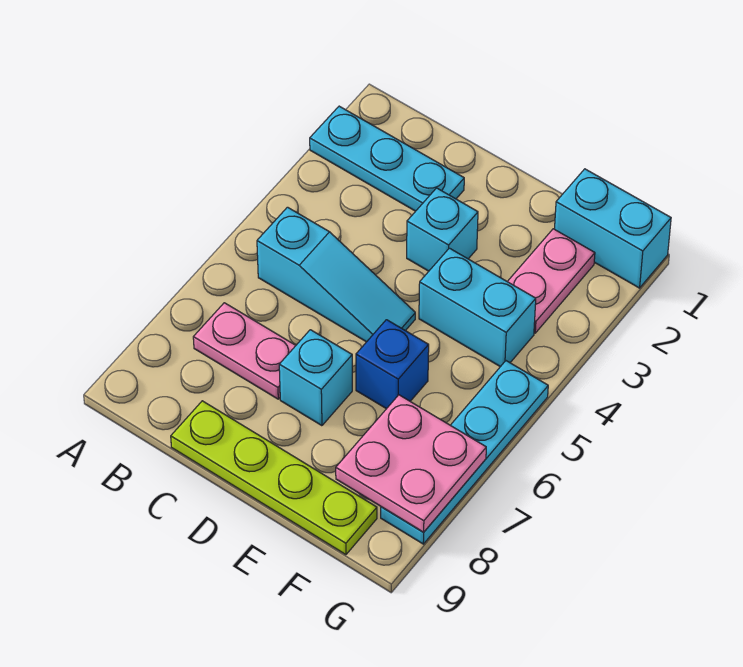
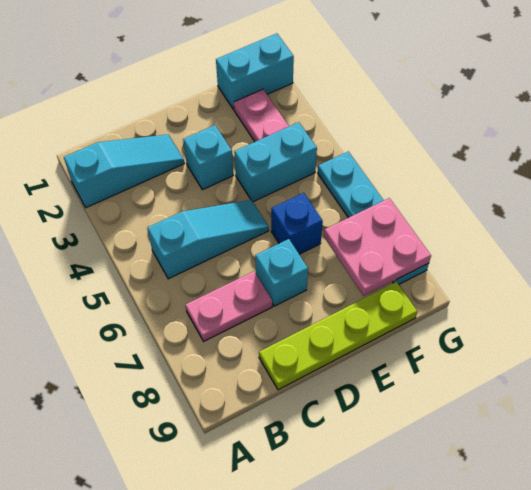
cyan plate A2:C2 level 1 -> cyan slope A2:C2 level 1 top A

